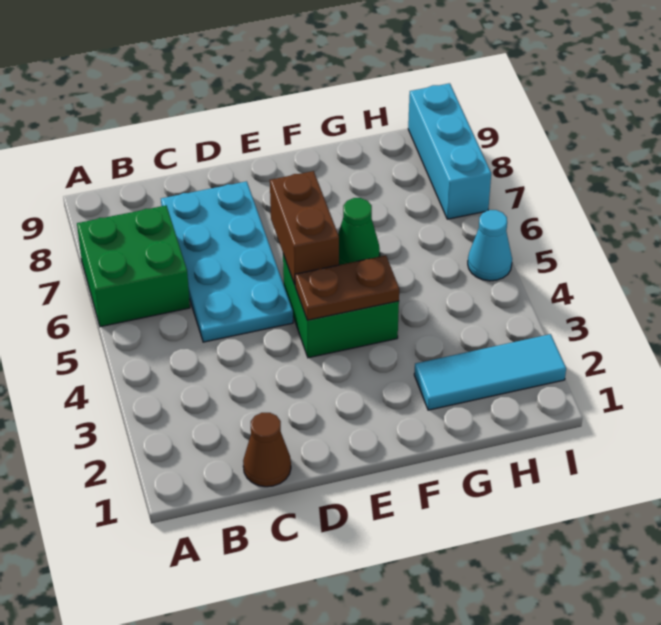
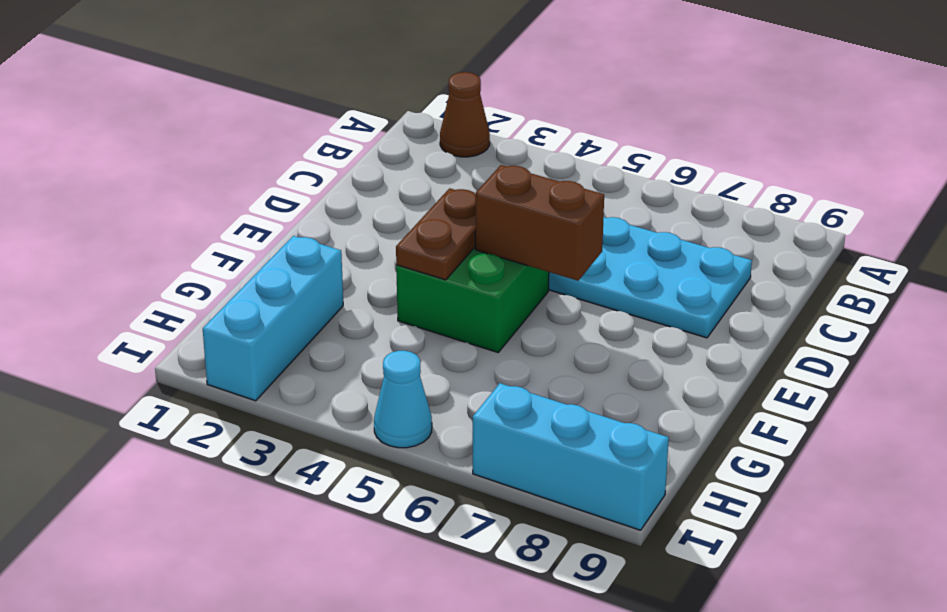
green brick A6:B7 level 1 -> none
brown cone C1 level 1 -> brown cone A2 level 1
green cone F5 level 2 -> none
cyan tile G2:I2 level 1 -> cyan brick G2:I2 level 1

